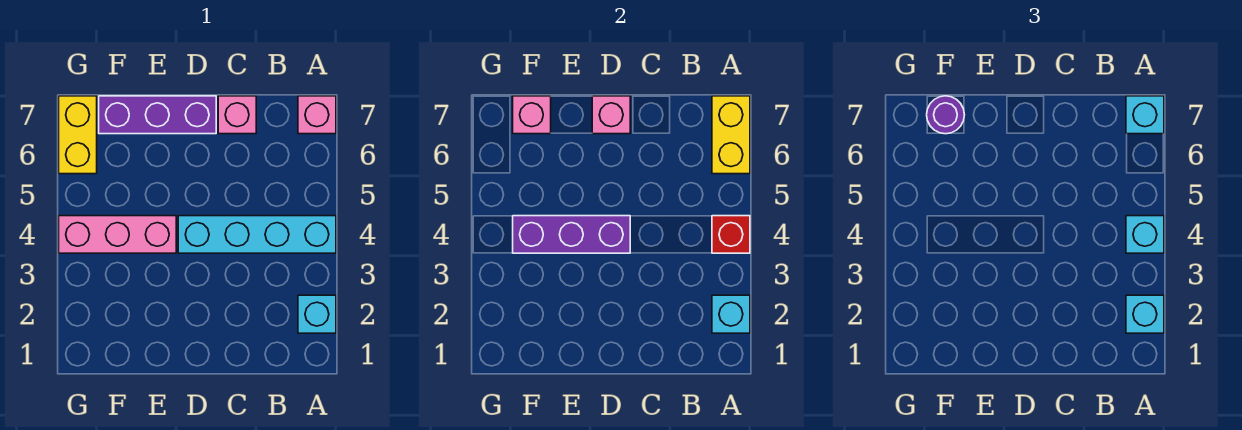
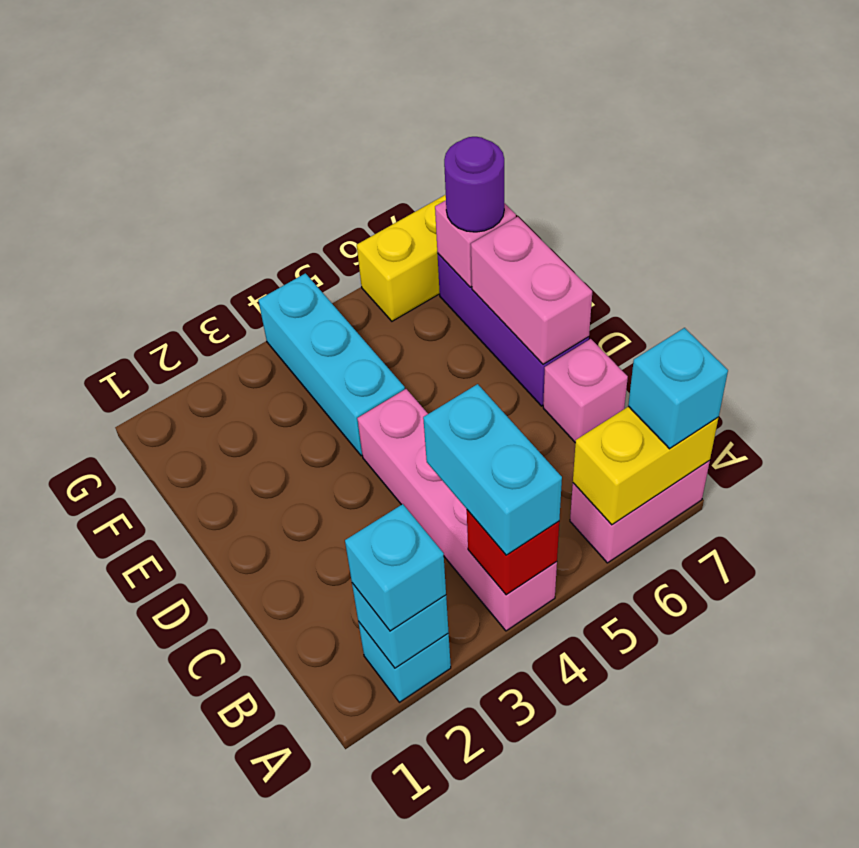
cyan brick A4:D4 level 1 -> pink brick A4:D4 level 1
cyan brick A4 level 3 -> cyan brick A4:B4 level 3
pink brick A7 level 1 -> pink brick A6:A7 level 1
purple brick D4:F4 level 2 -> none
pink brick D7 level 2 -> pink brick D7:E7 level 2
pink brick E4:G4 level 1 -> cyan brick E4:G4 level 1

